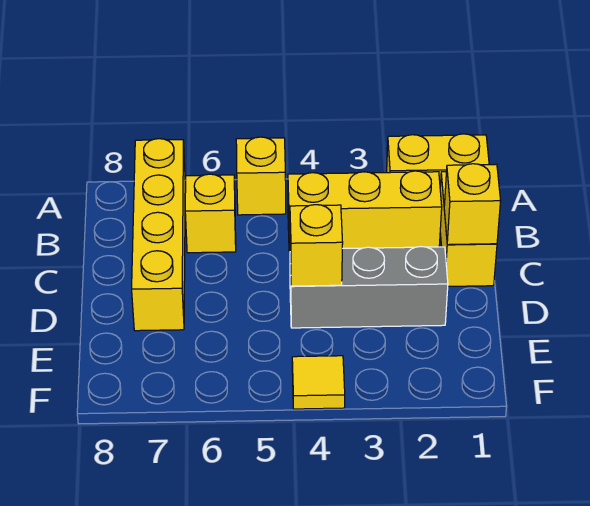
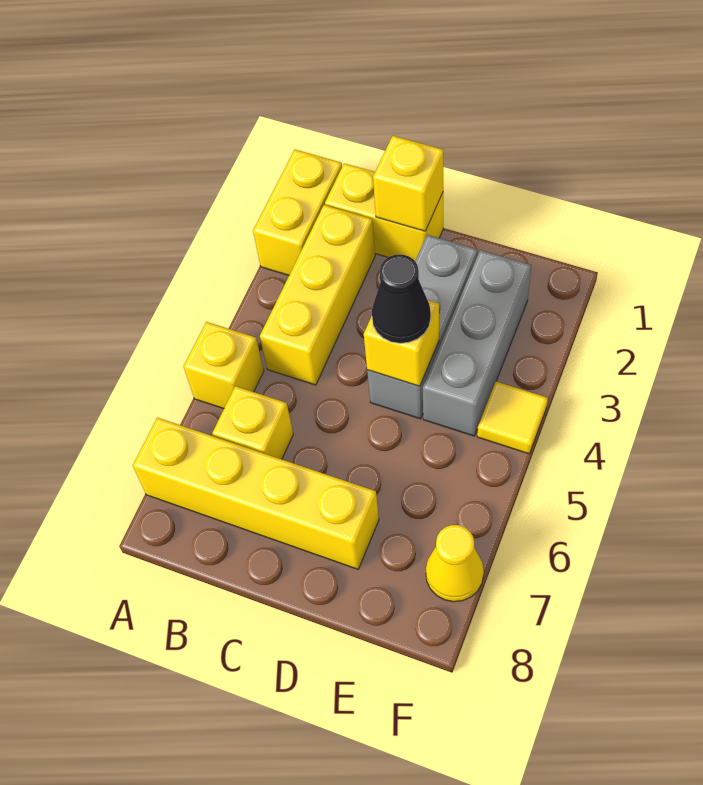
none -> black cone D4 level 3
none -> grey brick E2:E4 level 1
none -> yellow cone F7 level 1

